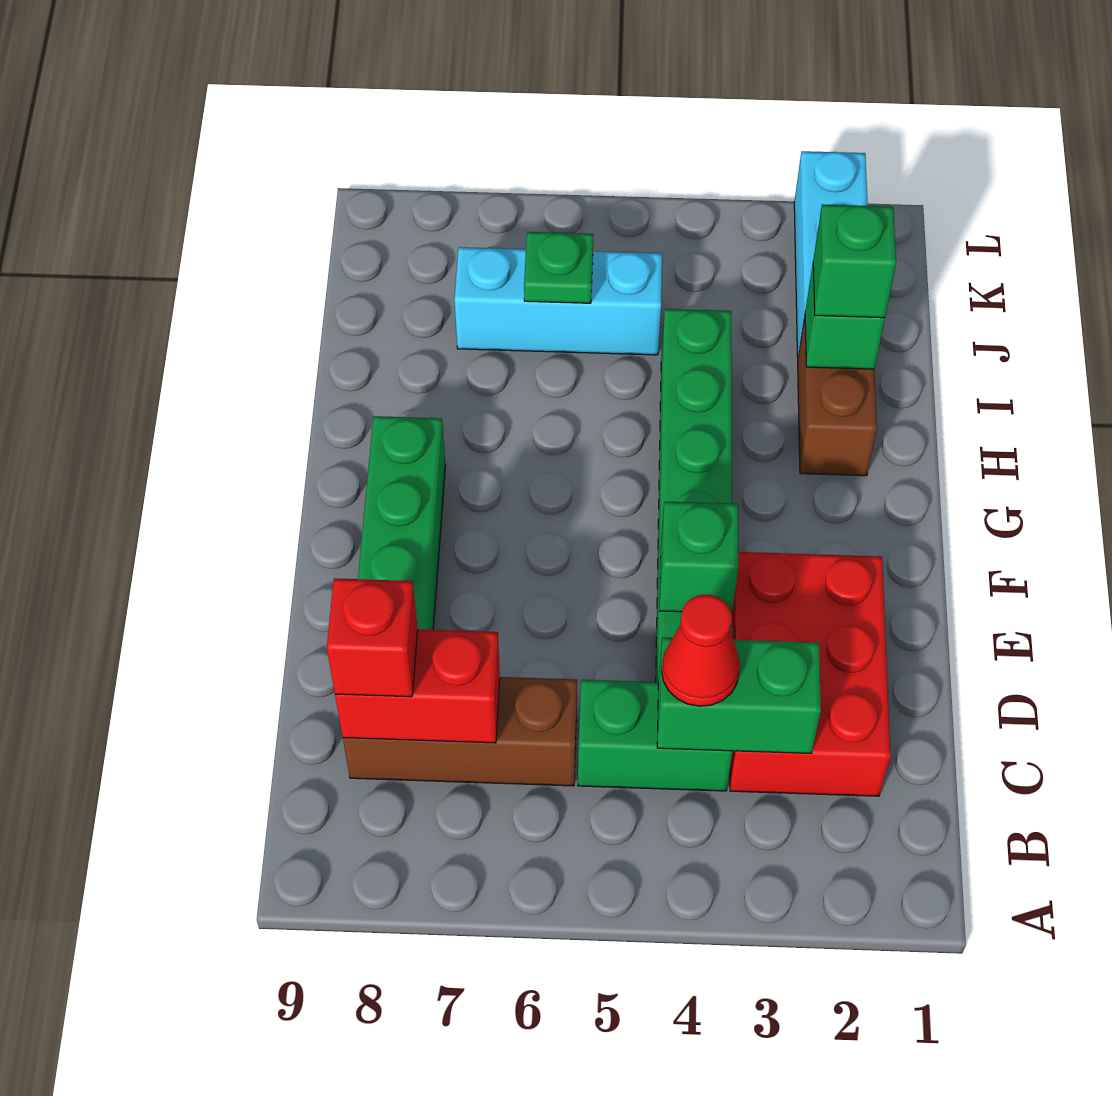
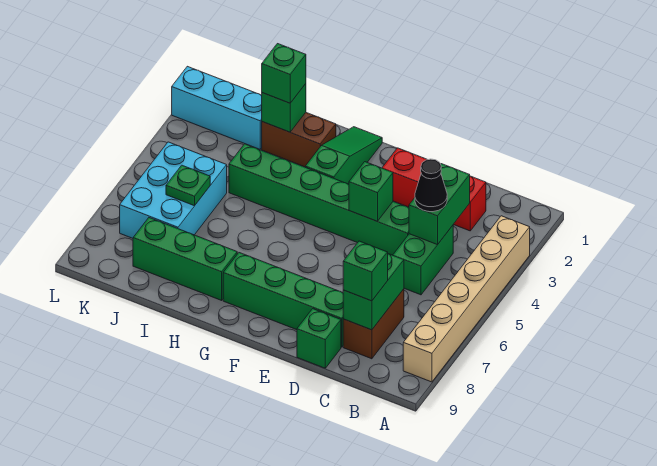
none -> tan brick A3:A8 level 1
red brick C2:E3 level 1 -> red brick C2:E2 level 1
red cone C4 level 3 -> black cone C4 level 3
brown brick C6:C8 level 1 -> brown brick C7:C8 level 1
red brick C7:C8 level 2 -> green brick C7:C8 level 2
red brick C8 level 3 -> green brick C8 level 3
none -> green brick D9 level 1
none -> green slope G1:G3 level 1 top 3
none -> green brick H8:J8 level 1
cyan brick J5:J7 level 1 -> cyan brick J5:K7 level 1

